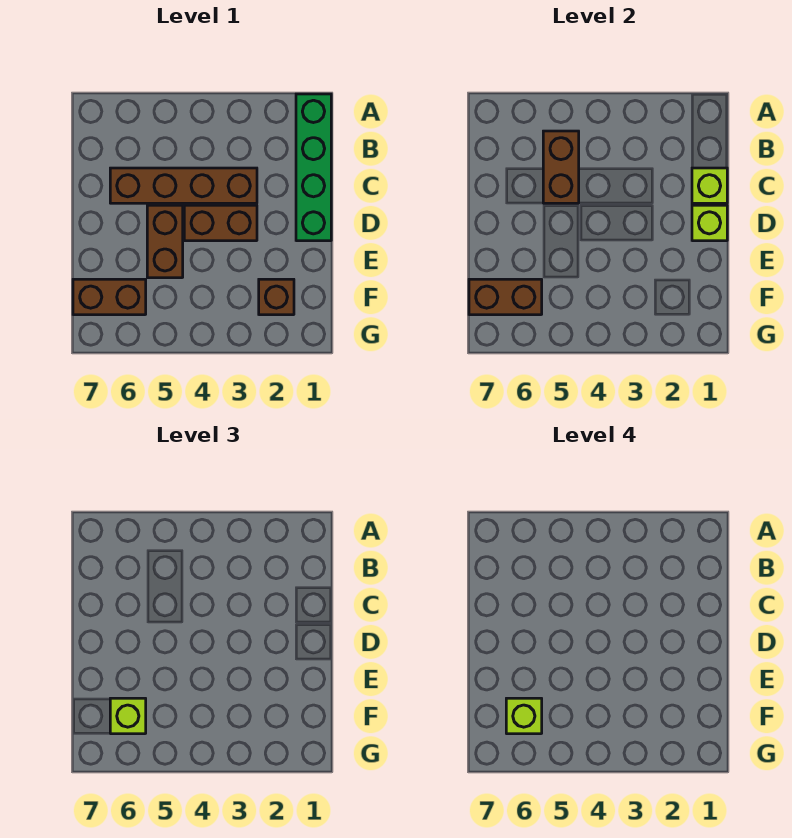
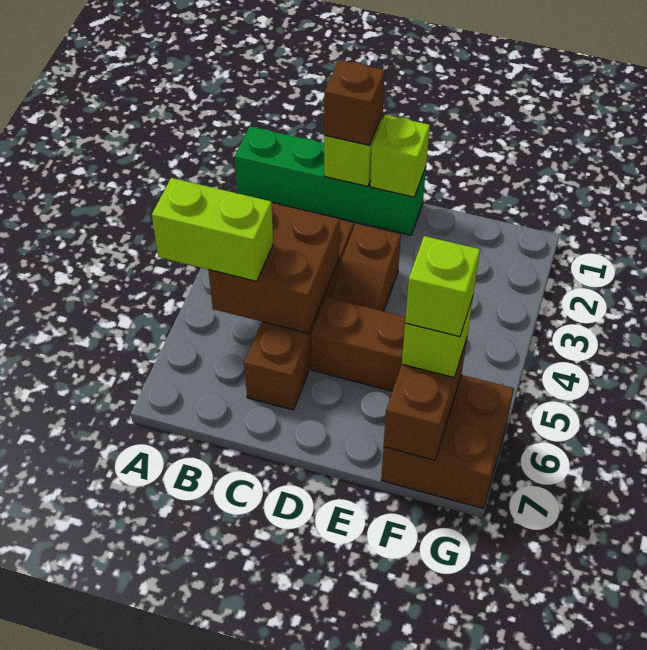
none -> lime brick A5:B5 level 3
brown brick B5:C5 level 2 -> brown brick B4:C5 level 2
brown brick D3:D4 level 1 -> brown slope D3:D4 level 1 top 3
brown brick F2 level 1 -> brown brick C1 level 3
brown brick F6:F7 level 1 -> brown brick F6:G7 level 1

